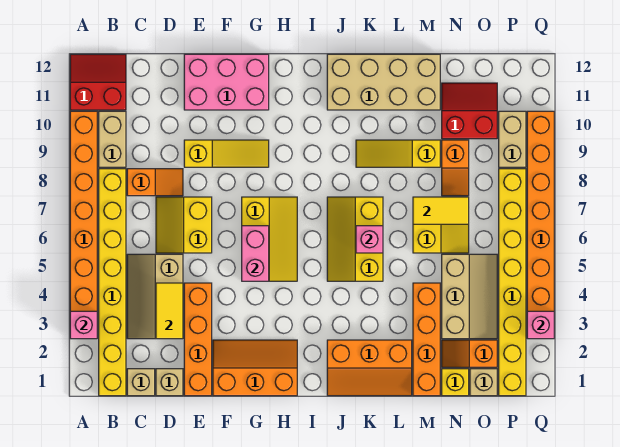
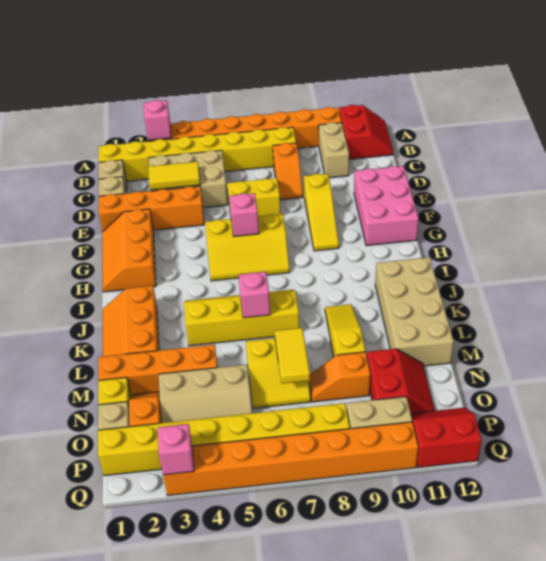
tan brick B9:B10 level 1 -> tan brick B10:C10 level 1
tan slope C3:D5 level 1 top D -> tan brick C3:D5 level 1
orange slope F1:H2 level 1 top 1 -> orange slope F1:H2 level 1 top 2
pink brick G5:G6 level 2 -> pink brick G6 level 2
yellow slope J5:K7 level 1 top K -> yellow slope J4:K7 level 1 top K
none -> red slope P11:Q12 level 1 top Q

